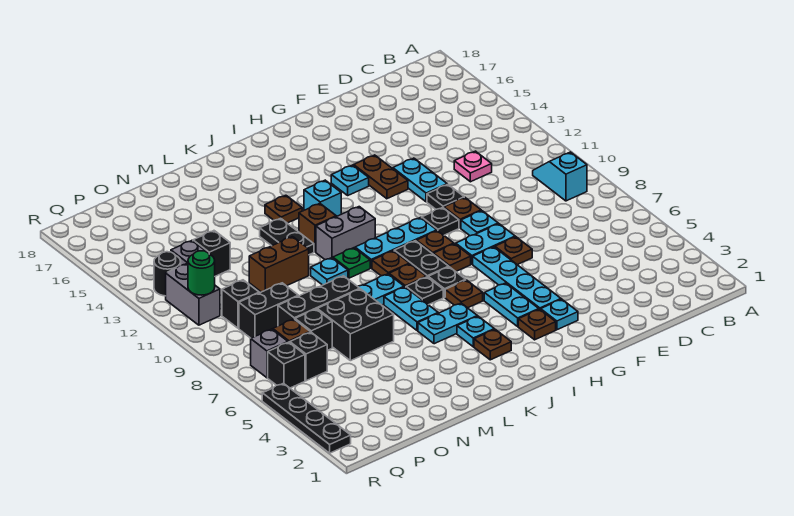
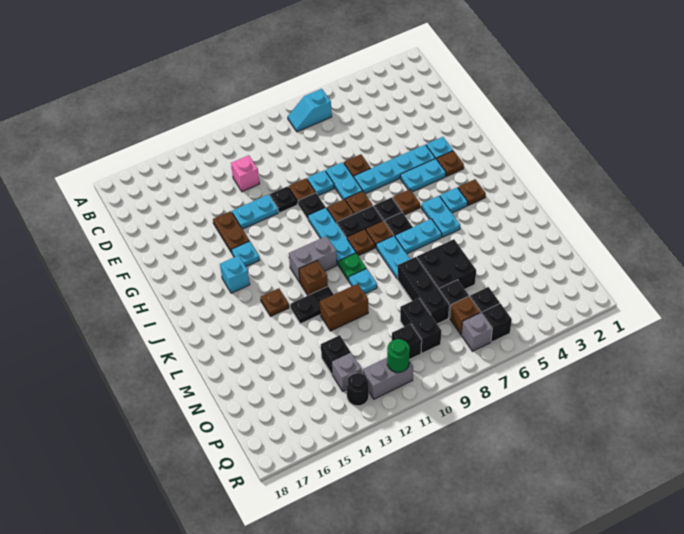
cyan slope B9:B10 level 1 top 9 -> cyan slope B7:B8 level 1 top 7
pink plate D12 level 1 -> pink brick D12 level 1
brown plate G13:G14 level 1 -> brown plate F14:G14 level 1
grey brick J11:K11 level 1 -> grey brick J11:J12 level 1
cyan brick J13 level 1 -> cyan brick I15 level 1
brown brick M11:N11 level 1 -> brown brick M11:M12 level 1
black plate R2:R5 level 1 -> none

